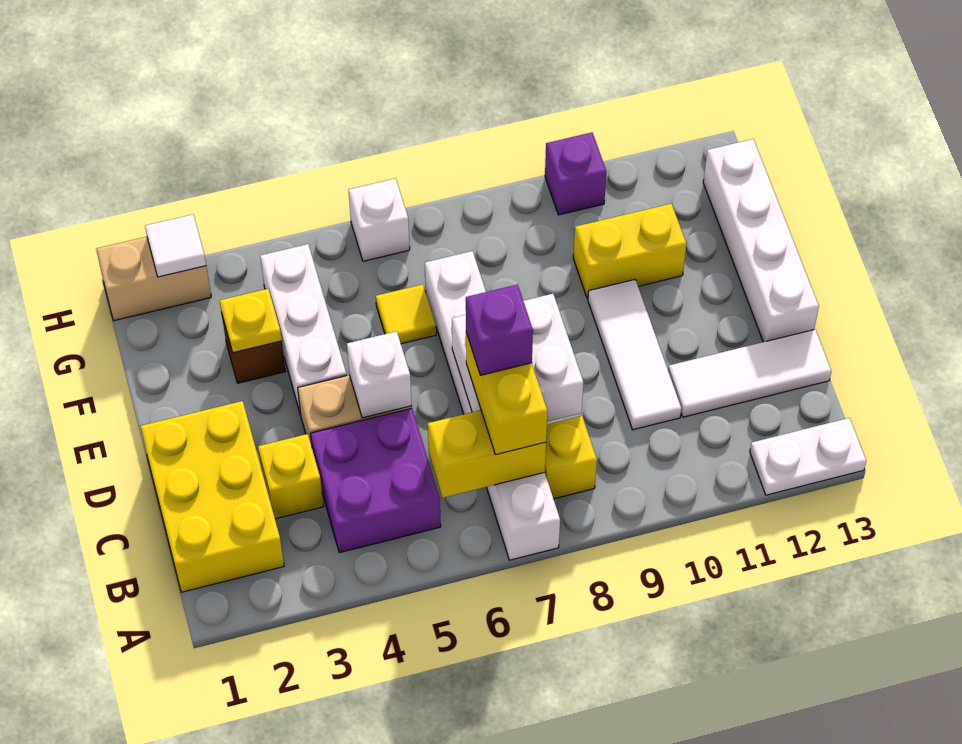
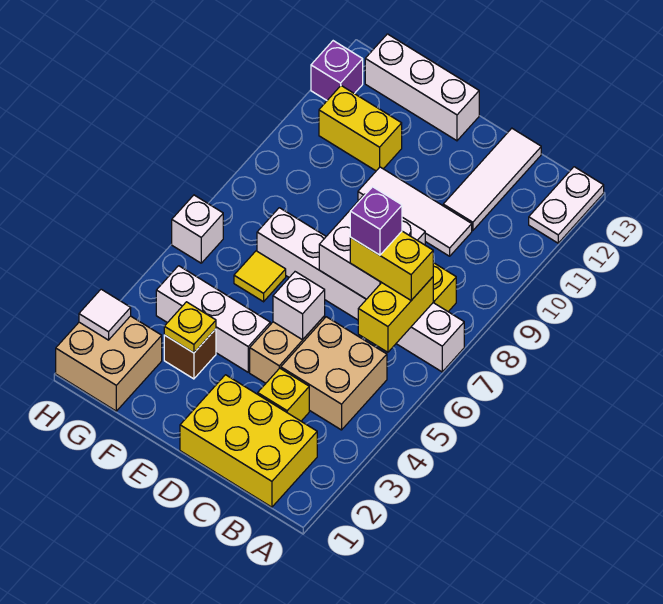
purple brick B4:C5 level 1 -> tan brick B4:C5 level 1
white brick D13:G13 level 1 -> white brick E13:G13 level 1
yellow brick F10:F11 level 1 -> yellow brick F11:G11 level 1
tan brick H1:H2 level 1 -> tan brick G1:H2 level 1
purple brick H10 level 1 -> purple brick H12 level 1

